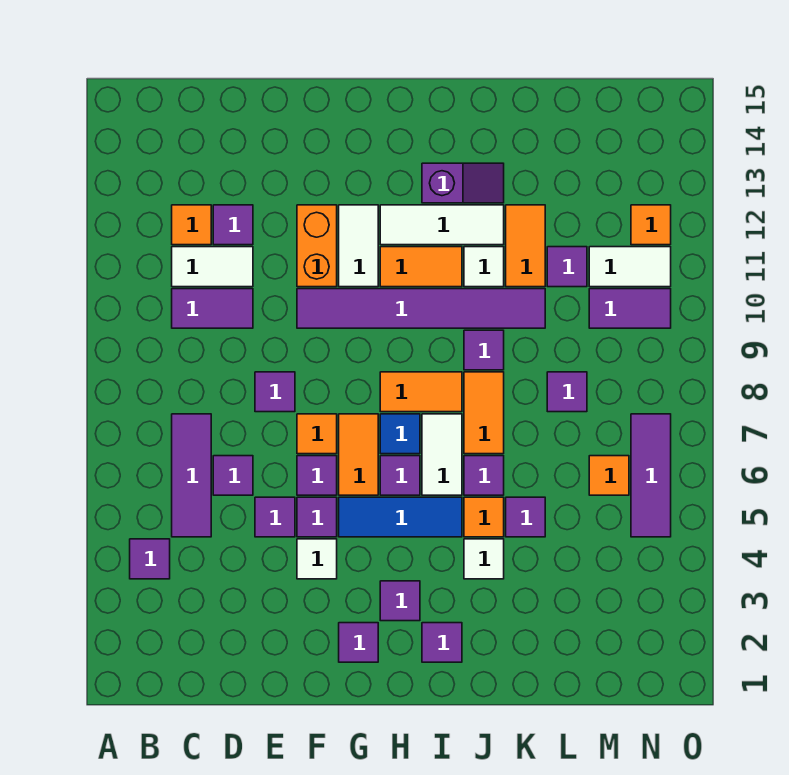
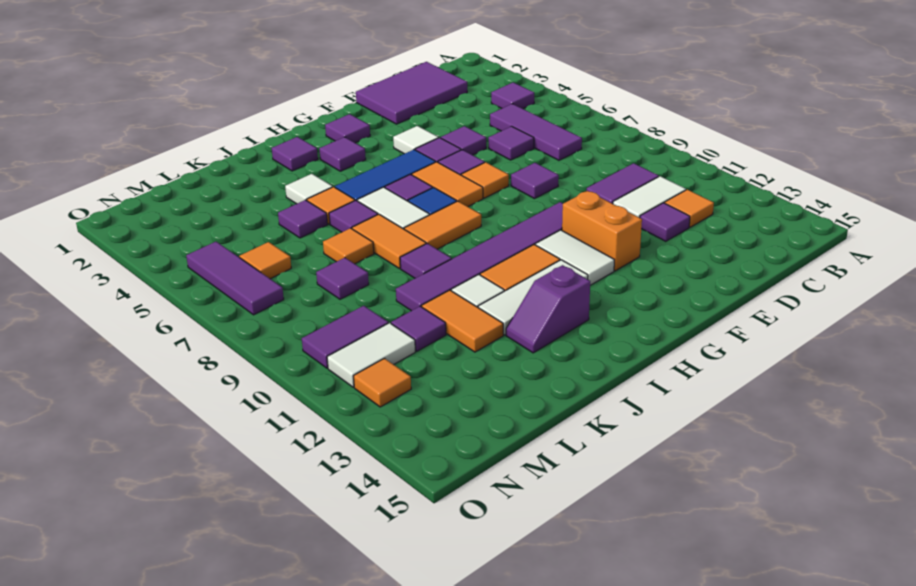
none -> purple tile C1:E2 level 1
none -> orange tile K7 level 1

